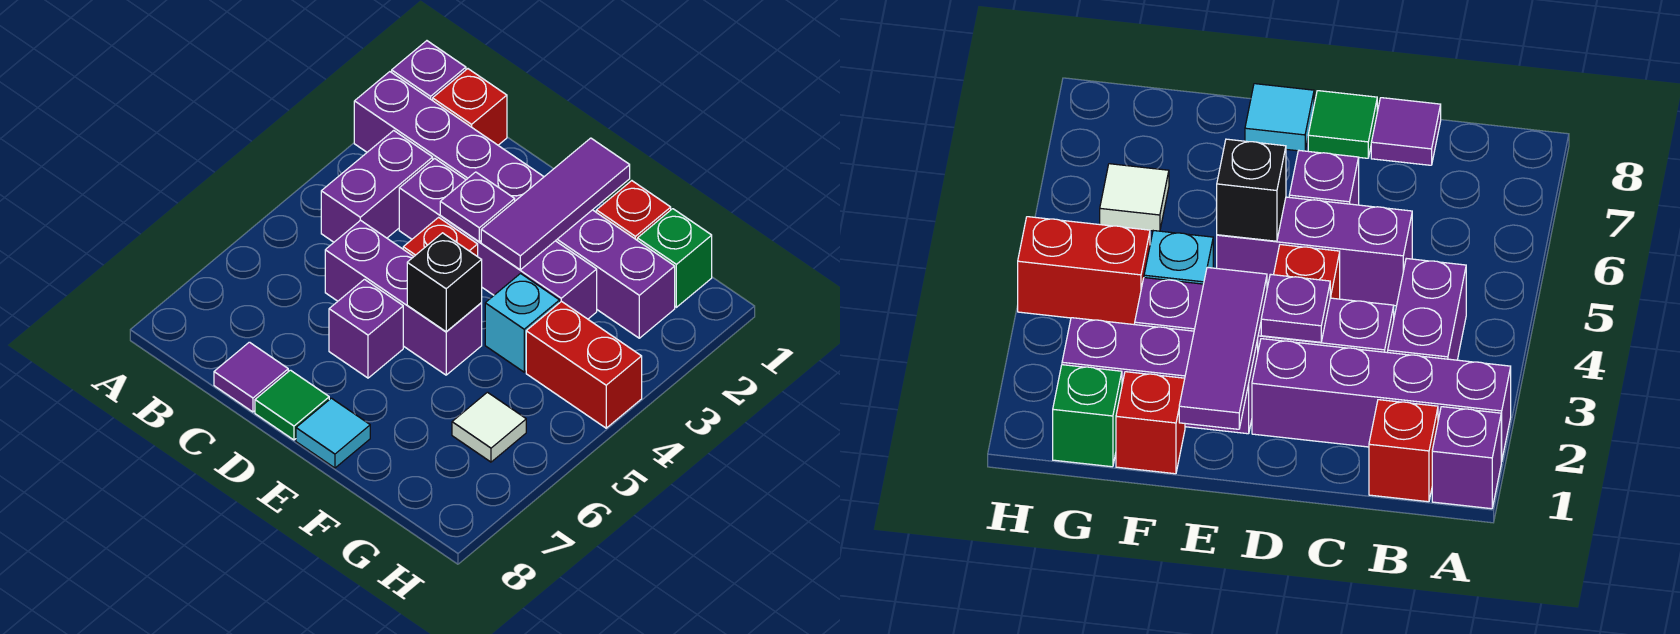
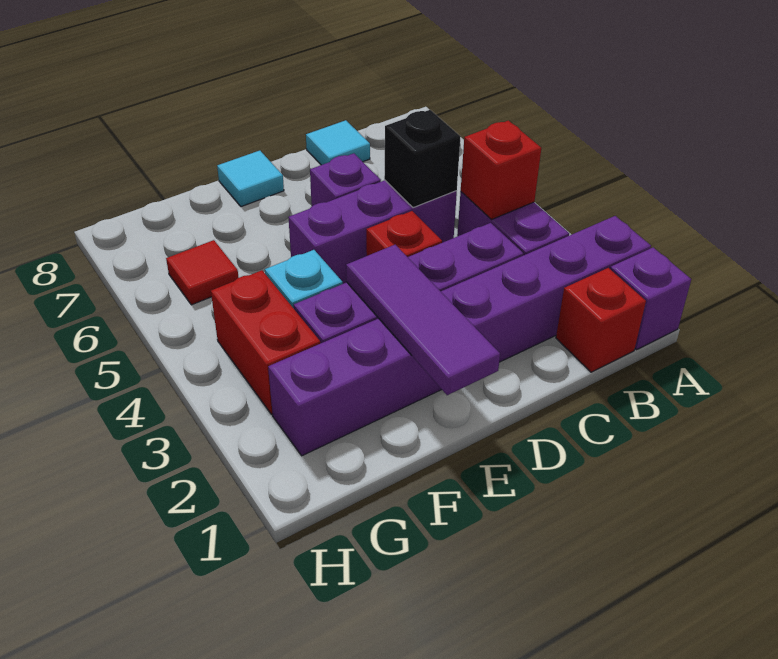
purple tile C8 level 1 -> cyan tile C8 level 1
purple plate D3 level 2 -> none
green tile D8 level 1 -> none
black brick E5 level 2 -> black brick C5 level 2
red brick F1 level 1 -> red brick B4 level 2
green brick G1 level 1 -> none
red brick G4:H4 level 1 -> red brick G3:G4 level 1
white tile G6 level 1 -> red tile G6 level 1

